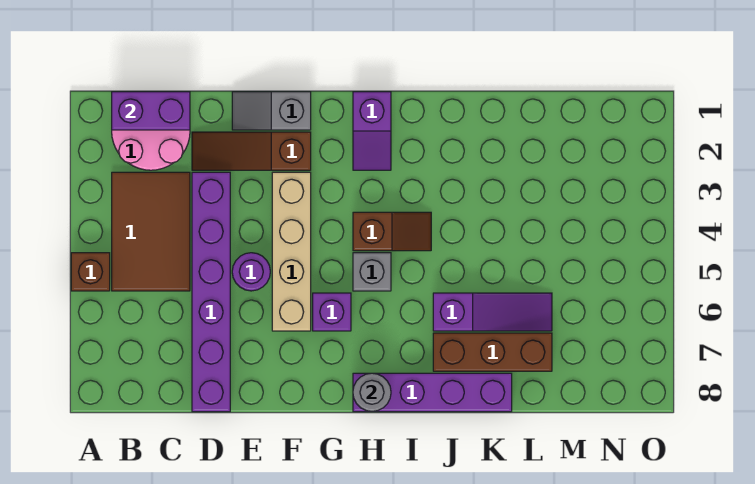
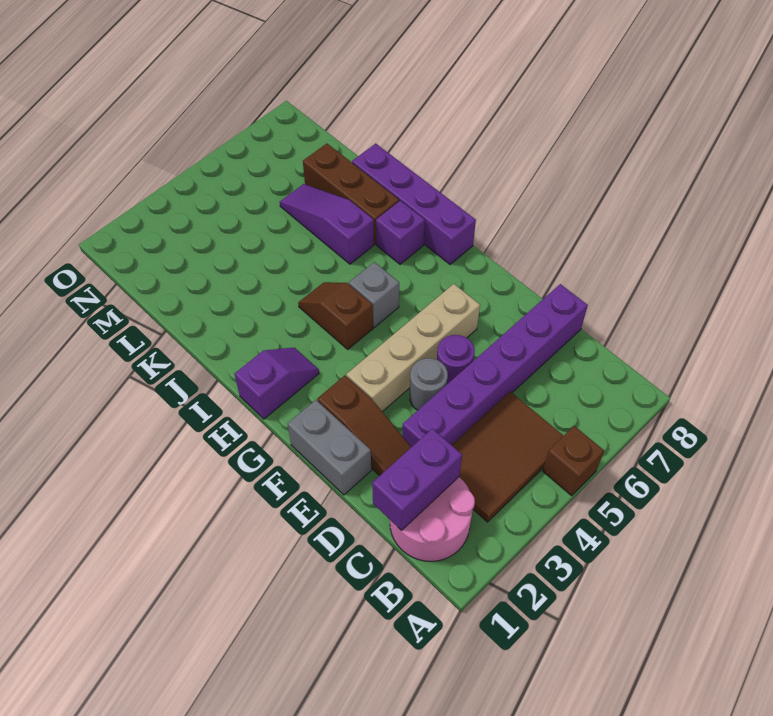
purple brick B1:C1 level 2 -> purple brick C1:C2 level 2
grey slope E1:F1 level 1 top F -> grey brick E1:F1 level 1
purple brick G6 level 1 -> purple brick I7 level 1
grey round brick H8 level 2 -> grey round brick E4 level 1

